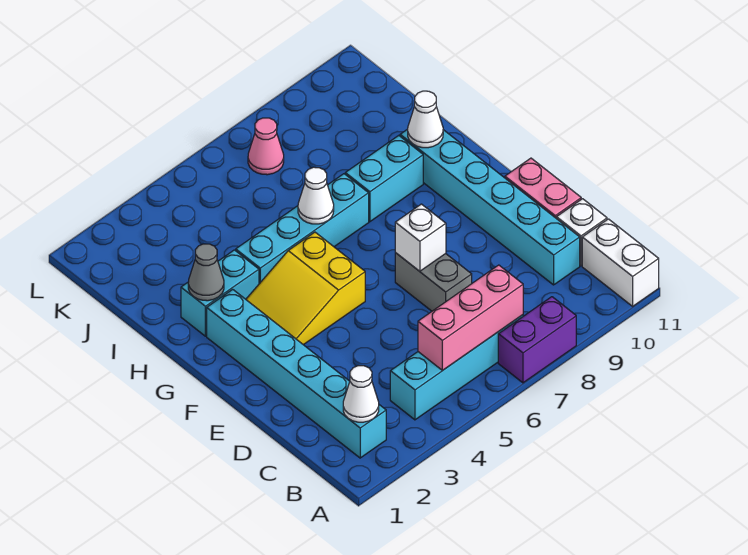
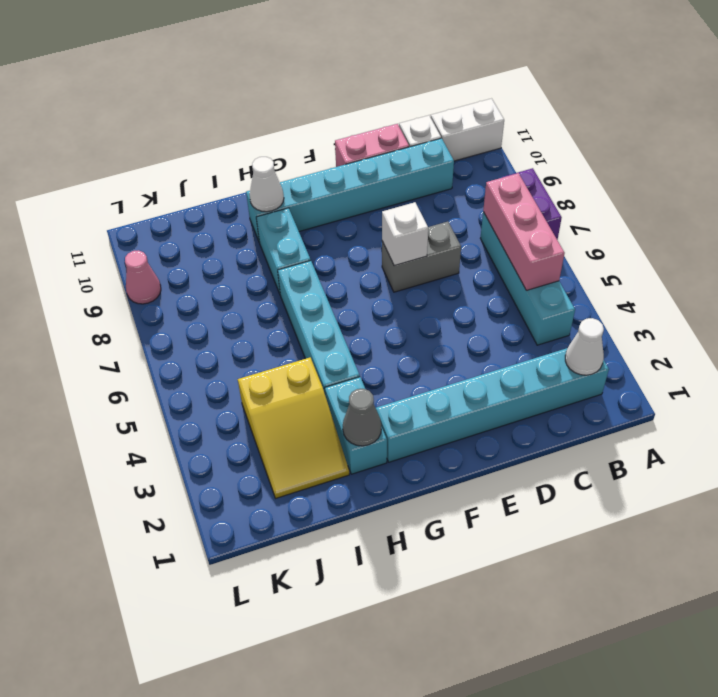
yellow slope F3:G5 level 1 top 5 -> yellow slope I2:J4 level 1 top 4
white cone H6 level 2 -> none
pink cone K7 level 1 -> pink cone L9 level 1

